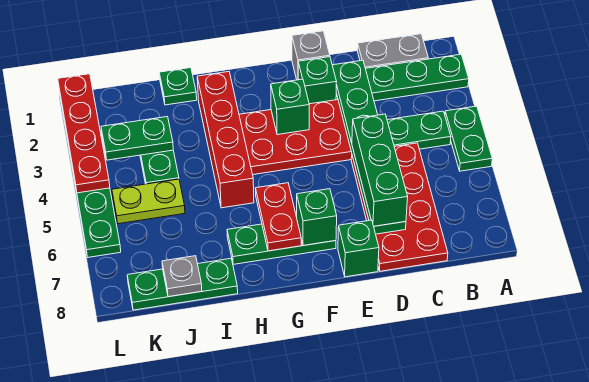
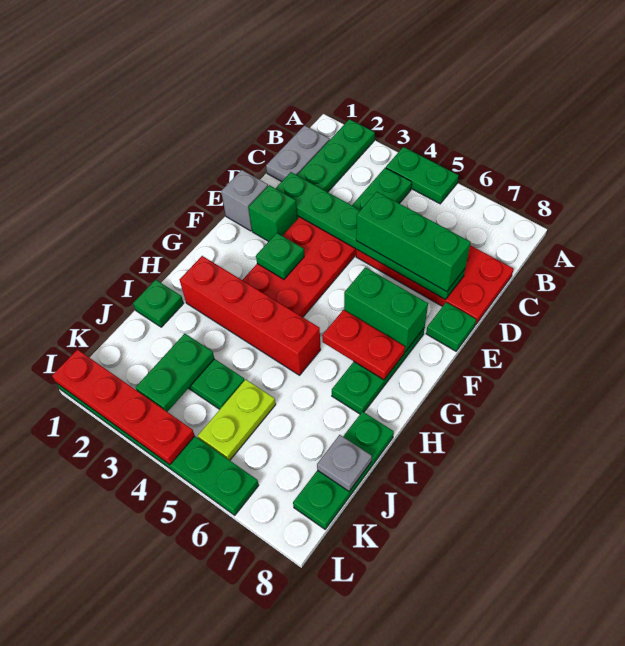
green brick E8 level 1 -> green plate E8 level 1
green brick F3 level 2 -> green plate F3 level 2
green brick F7 level 2 -> green brick F6:F7 level 2

